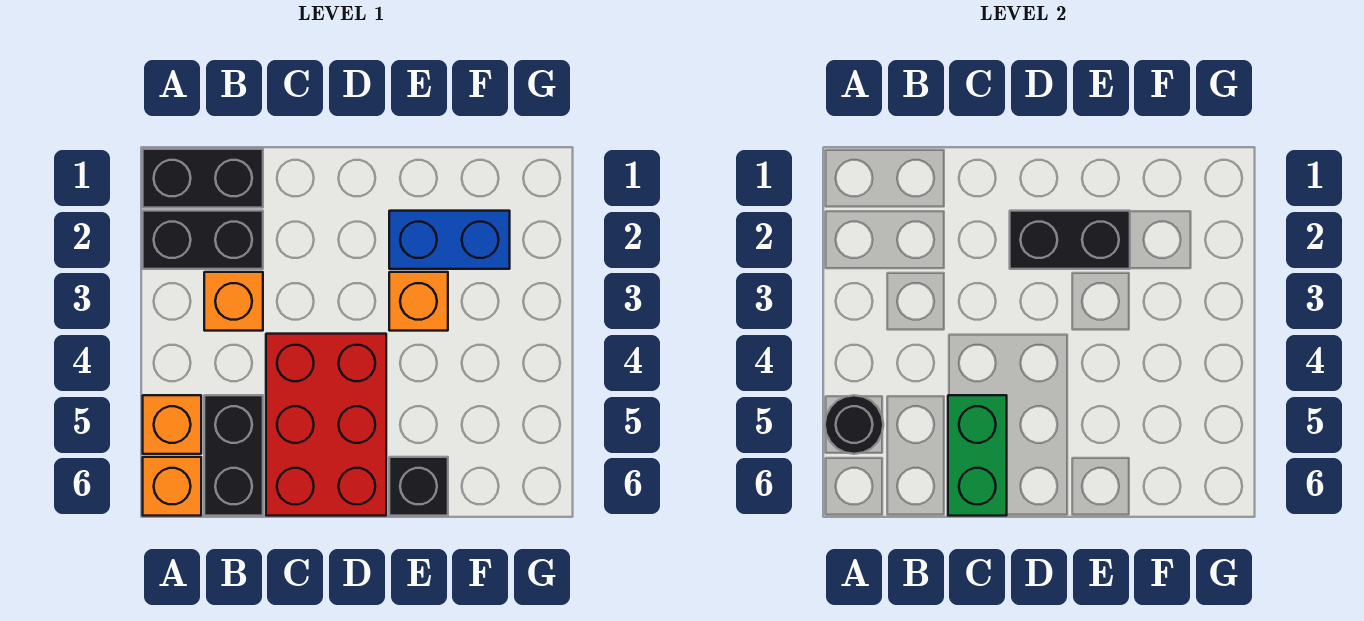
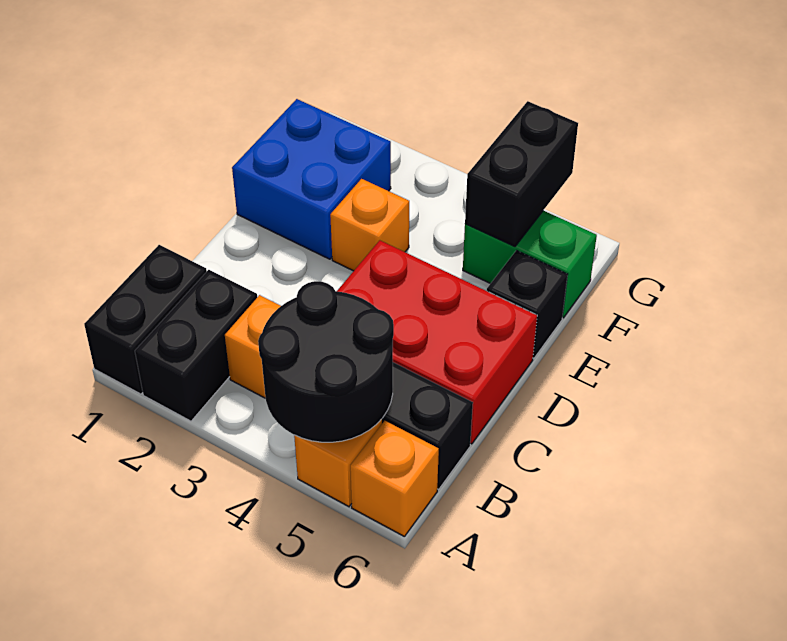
black round brick A5 level 2 -> black round brick A4:B5 level 2
green brick C5:C6 level 2 -> green brick F5:F6 level 1
black brick D2:E2 level 2 -> black brick F5:G5 level 2
blue brick E2:F2 level 1 -> blue brick E1:F2 level 1

